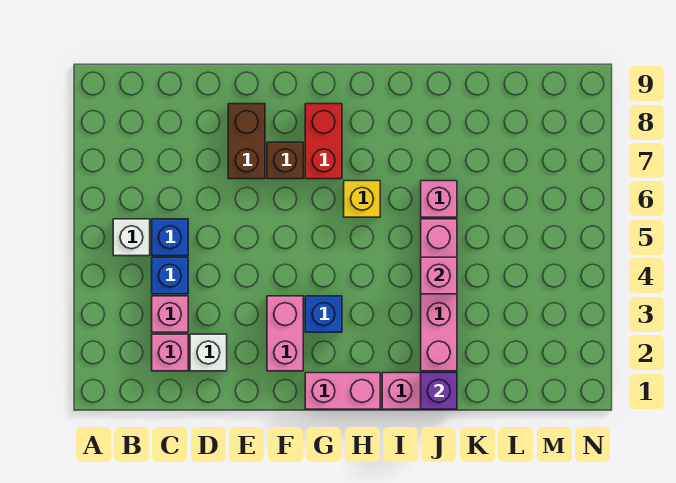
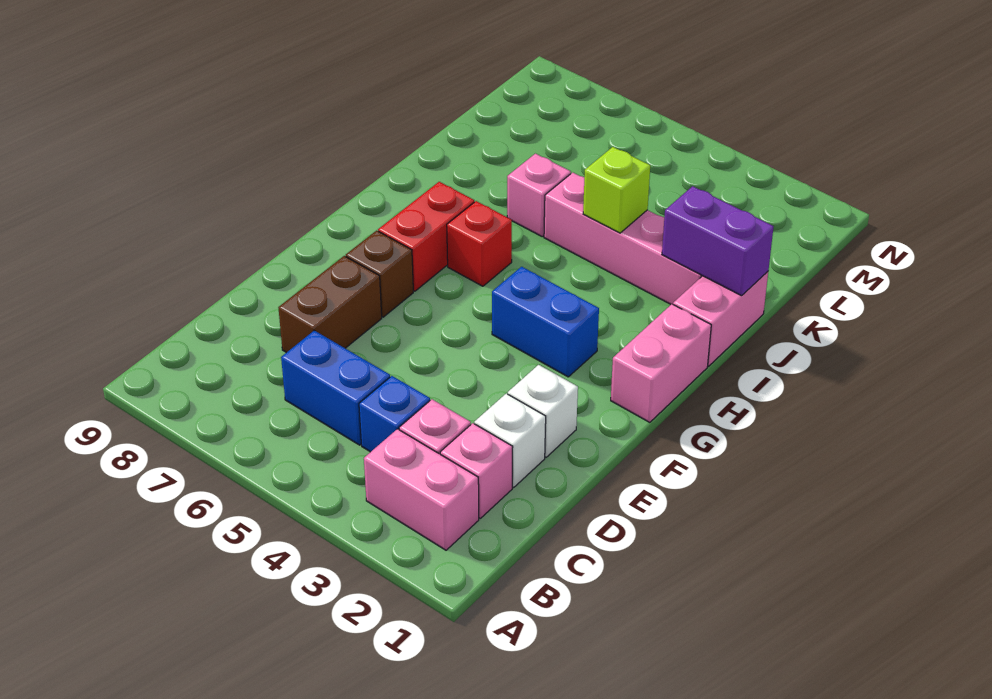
white brick B5 level 1 -> white brick E2 level 1
blue brick C5 level 1 -> blue brick C5:C6 level 1
brown brick E7:E8 level 1 -> brown brick D7:E7 level 1
pink brick F2:F3 level 1 -> pink brick B2:B3 level 1
blue brick G3 level 1 -> blue brick G3:G4 level 1
red brick G7:G8 level 1 -> red brick G7:H7 level 1
yellow brick H6 level 1 -> red brick H6 level 1
purple brick J1 level 2 -> purple brick J1:J2 level 2
pink brick J4 level 2 -> lime brick J4 level 2

